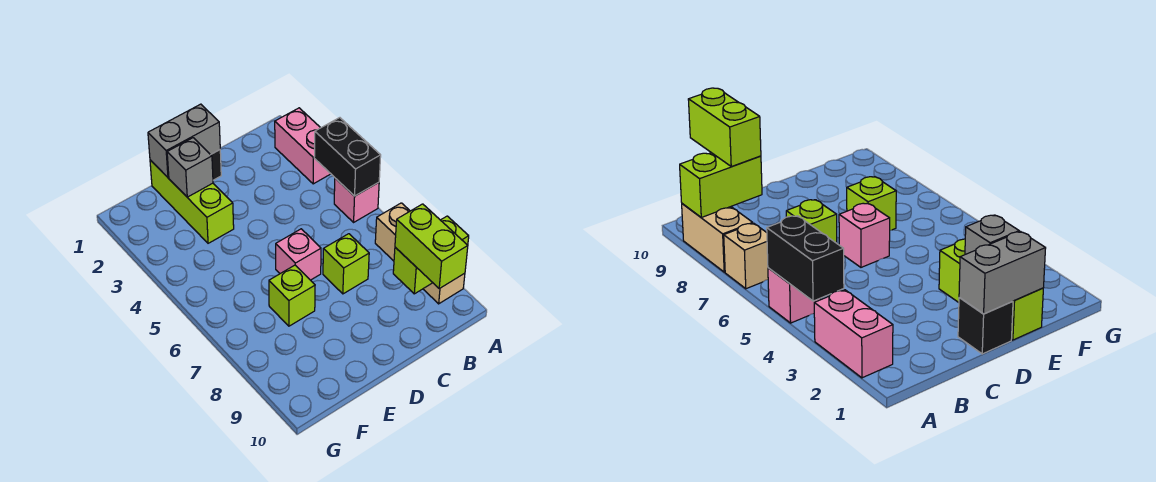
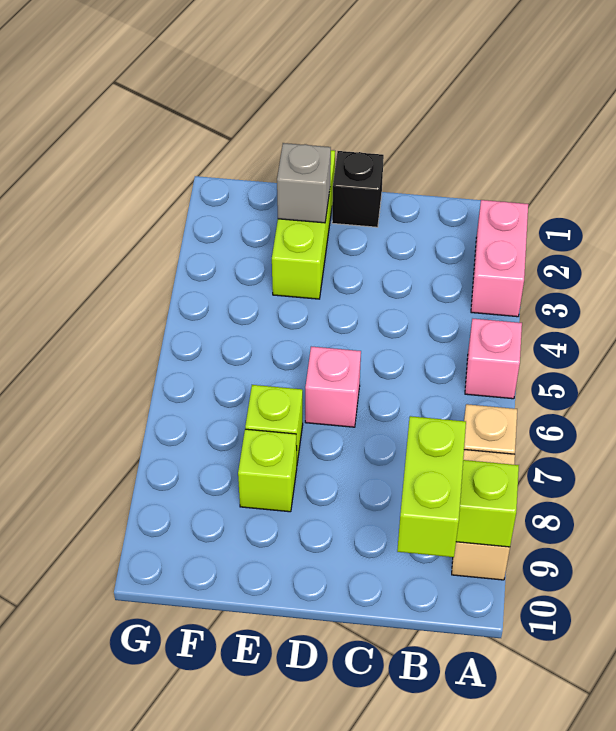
black brick A4:A5 level 2 -> none
lime brick C7 level 1 -> lime brick E8 level 1
grey brick D1:E1 level 2 -> none

